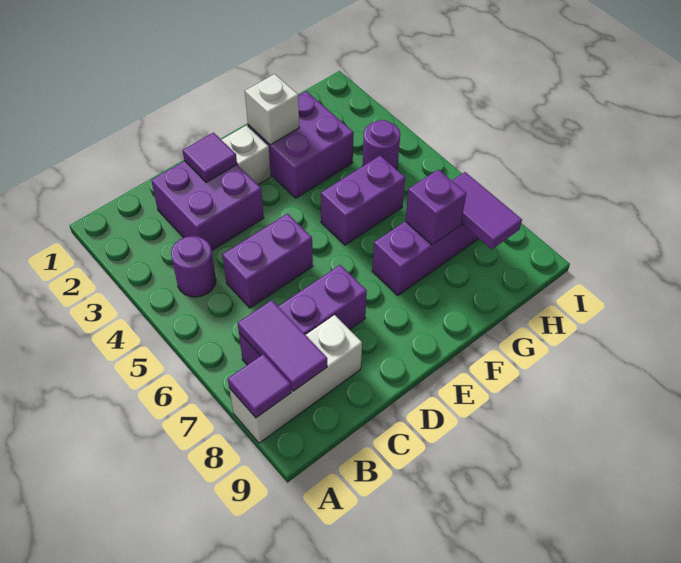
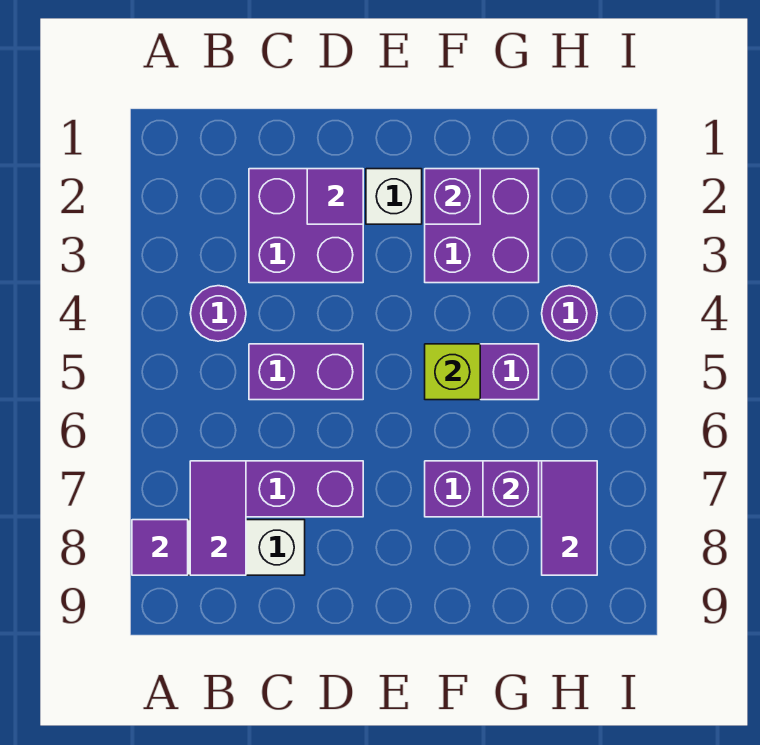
white brick F2 level 2 -> purple brick F2 level 2
none -> lime brick F5 level 2

